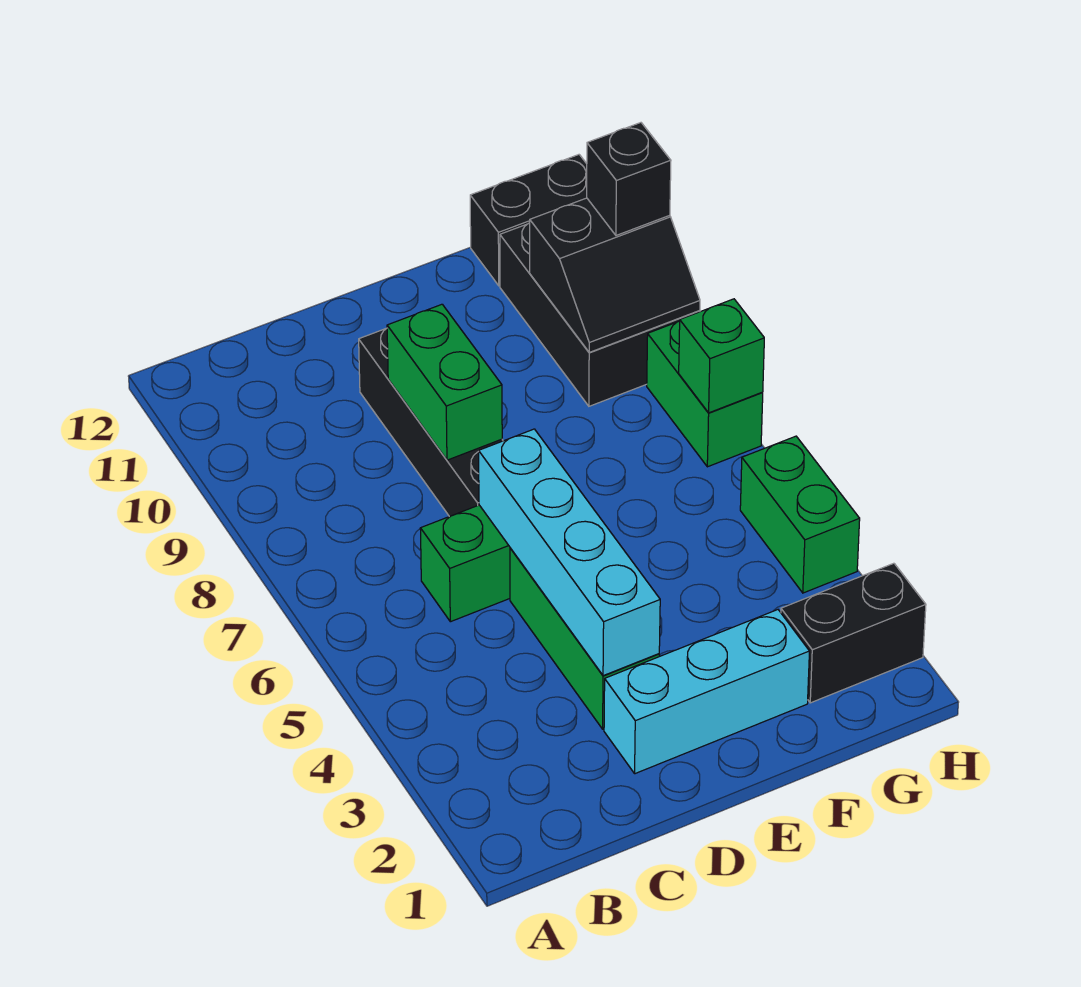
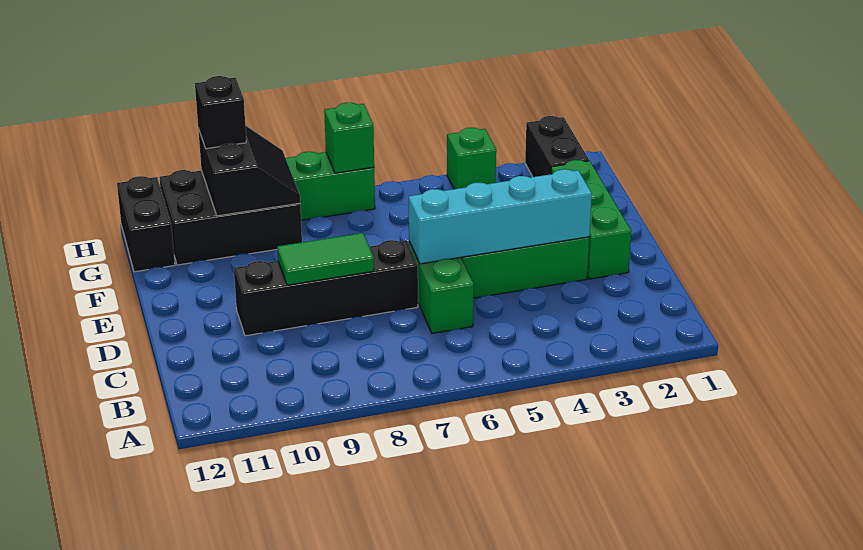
cyan brick D2:F2 level 1 -> green brick D2:F2 level 1
green brick D8:D9 level 2 -> green tile D8:D9 level 2
green brick H4:H5 level 1 -> green brick H4 level 1

